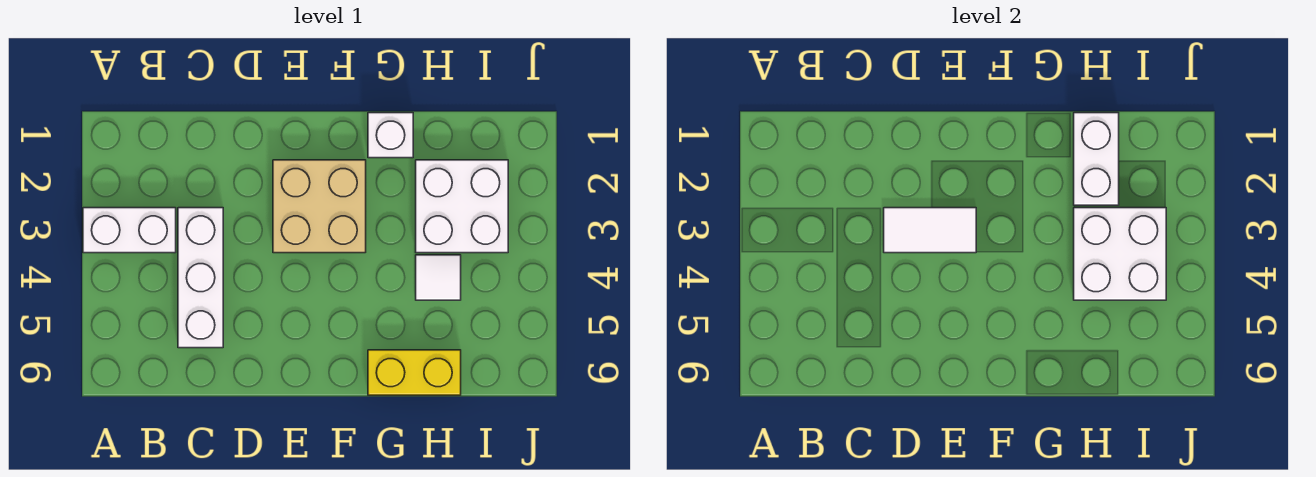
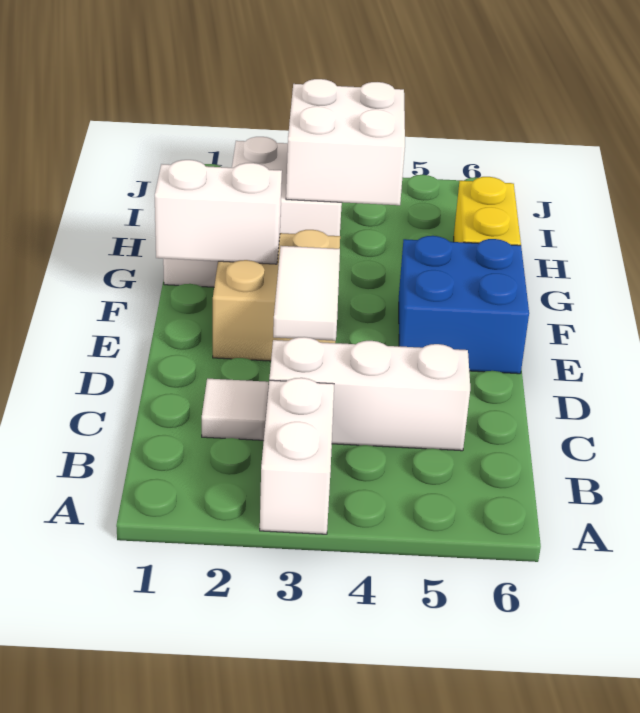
none -> blue brick E5:F6 level 1
white brick H1:H2 level 2 -> white brick F1:F2 level 2
white tile H4 level 1 -> white tile C2 level 1

